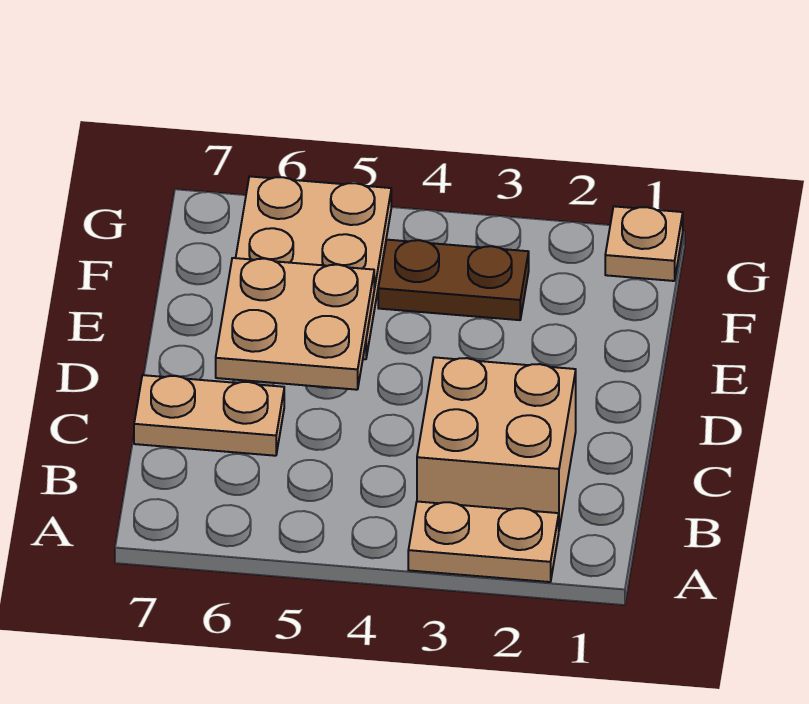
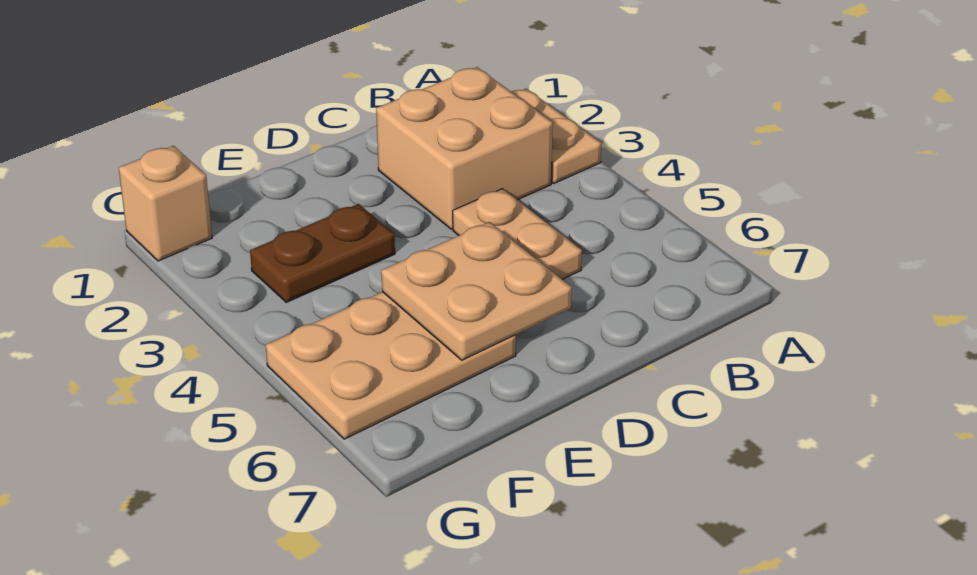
tan plate C6:C7 level 1 -> tan plate C4:C5 level 1
brown plate F3:F4 level 1 -> brown plate E3:F3 level 1
tan plate G1 level 1 -> tan brick G1 level 1

